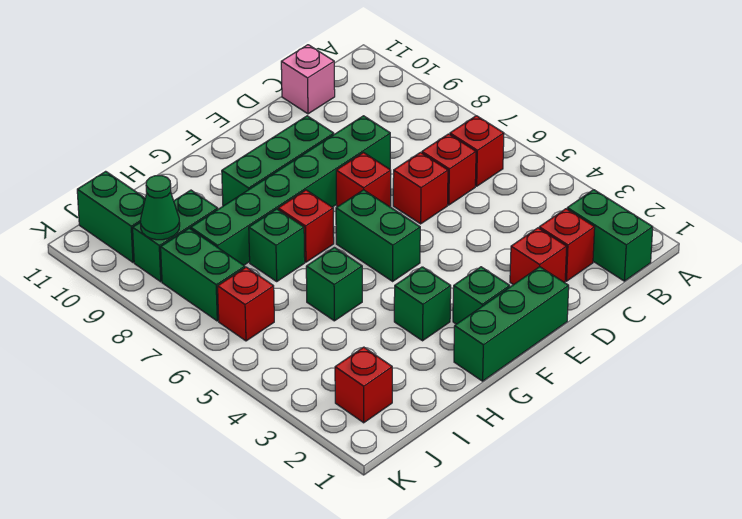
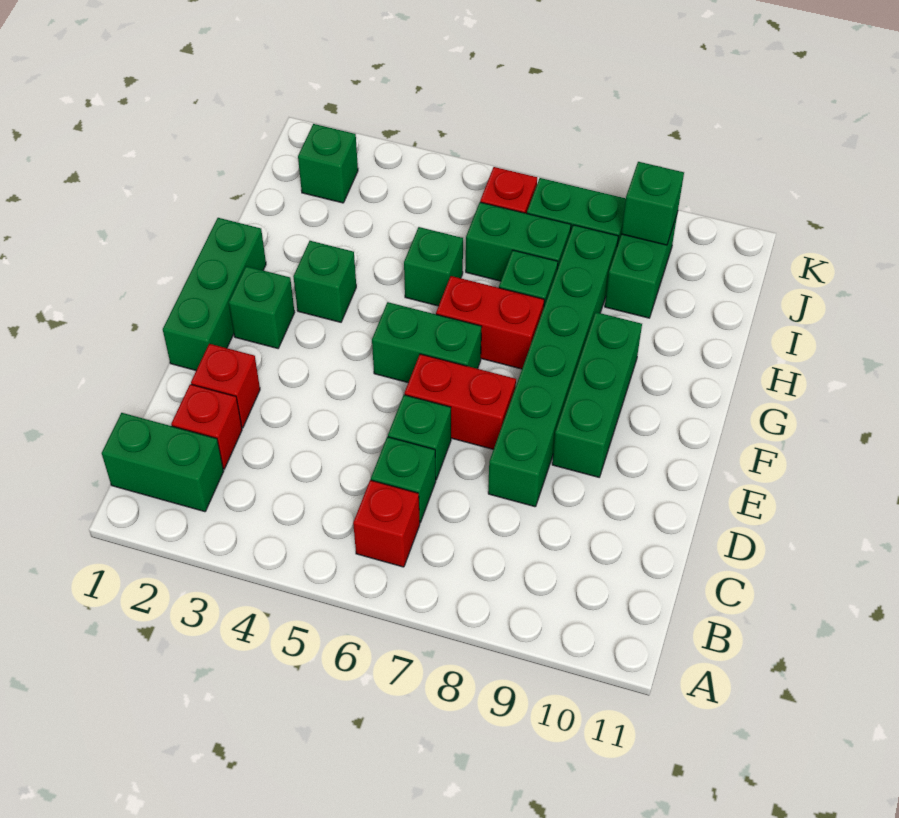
red brick C6 level 1 -> green brick C6 level 1
pink brick C11 level 1 -> none
red brick D6 level 1 -> green brick D6 level 1
red brick E7 level 1 -> red brick E6:E7 level 1
red brick G7 level 1 -> red brick G6:G7 level 1
red brick J2 level 1 -> green brick J2 level 1
green cone J9 level 2 -> green brick J9 level 2
green brick J10:J11 level 1 -> green brick I6:I7 level 1

